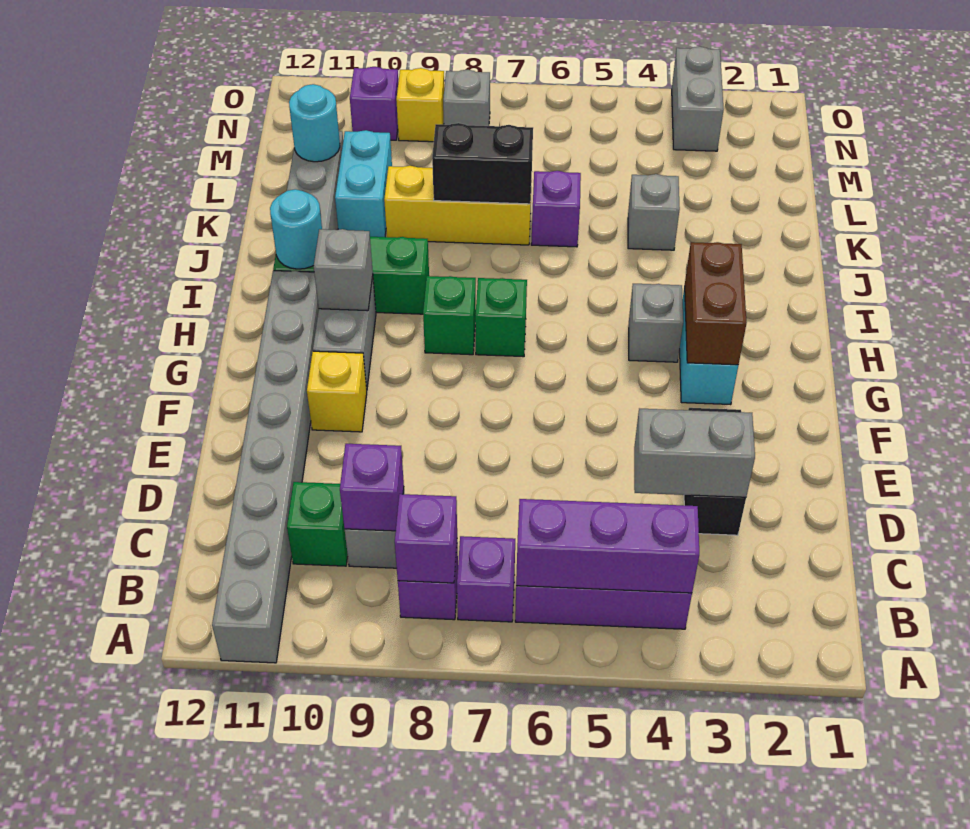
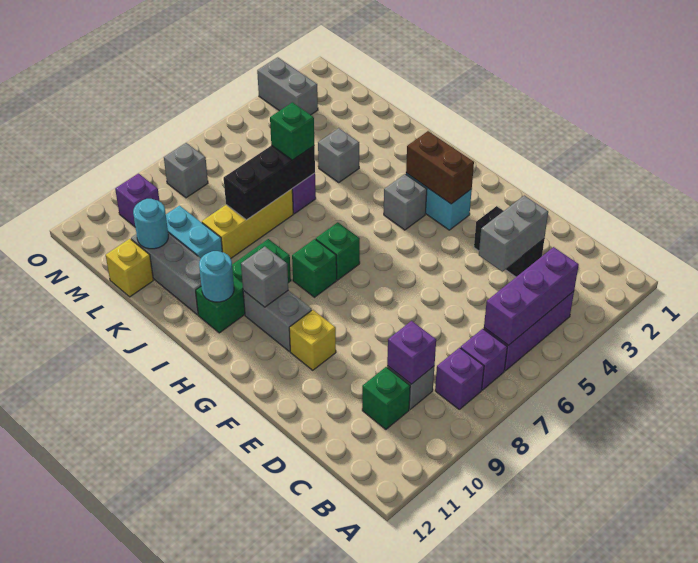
grey brick A11:H11 level 1 -> none
purple brick B8 level 2 -> none
none -> green brick K6 level 3
black brick K7:K8 level 2 -> black brick K6:K8 level 2
yellow brick N9 level 1 -> yellow brick L12 level 1

